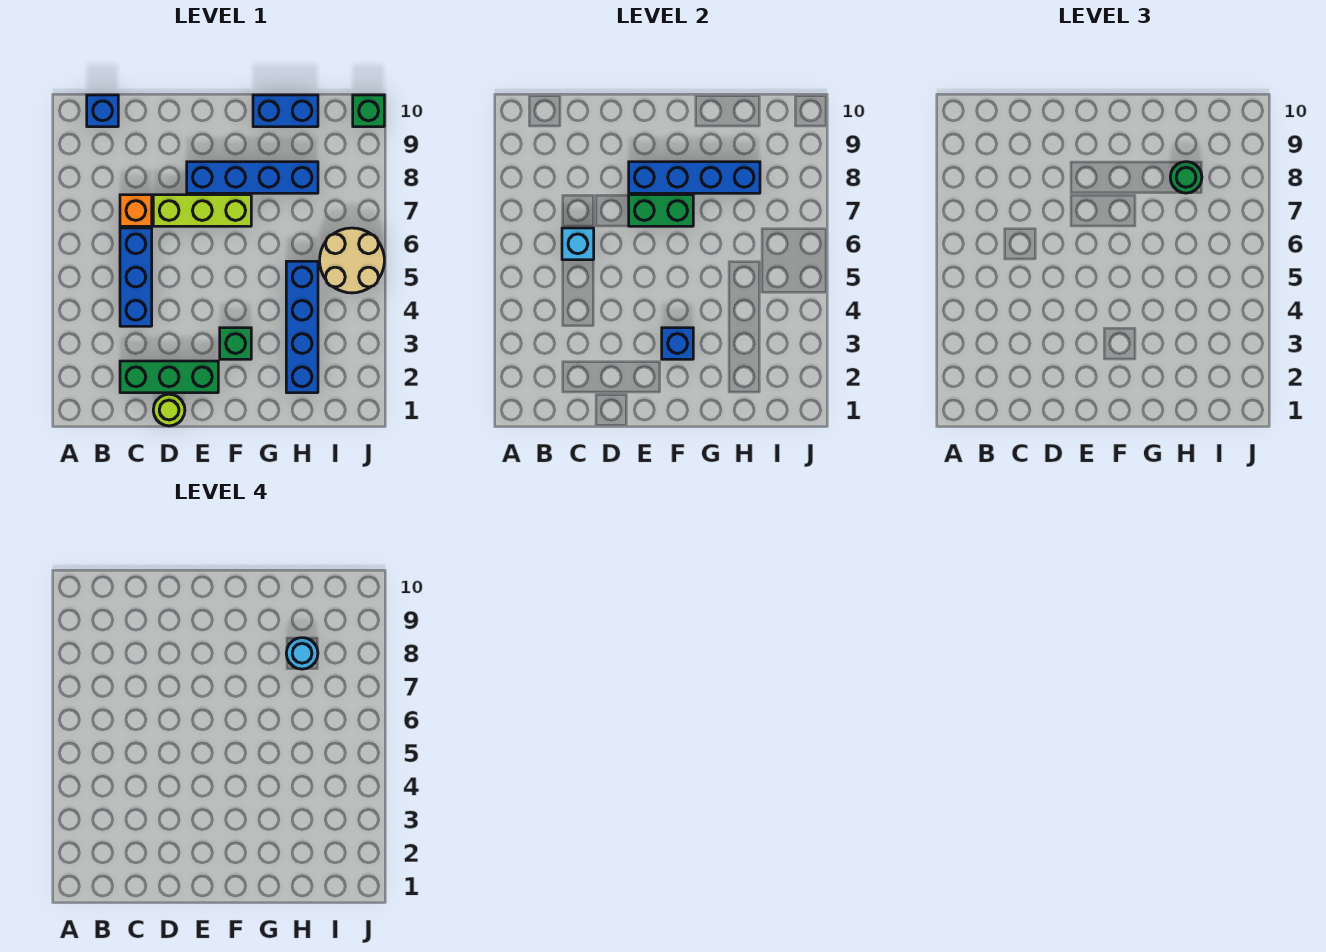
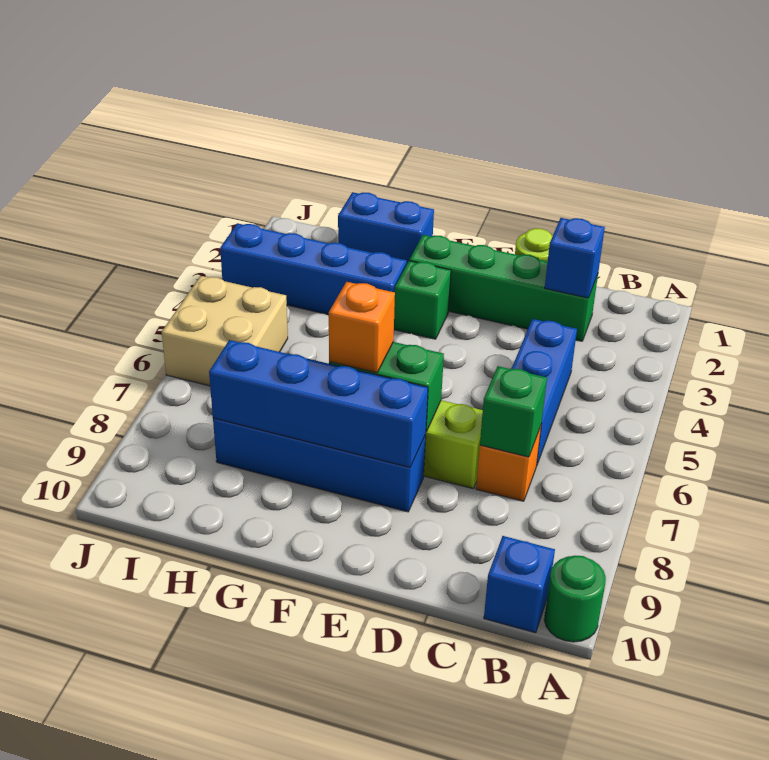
green brick C2:E2 level 1 -> green brick C2:F2 level 1
cyan brick C6 level 2 -> none
blue brick F3 level 2 -> blue brick C2 level 2
none -> orange brick F7 level 3
blue brick G10:H10 level 1 -> blue brick G1:H1 level 1
blue brick H2:H5 level 1 -> blue brick G3:J3 level 1
green round brick H8 level 3 -> green round brick A10 level 1
cyan round brick H8 level 4 -> none
tan round brick I5:J6 level 1 -> tan brick I5:J6 level 1
green brick J10 level 1 -> green brick C7 level 2

